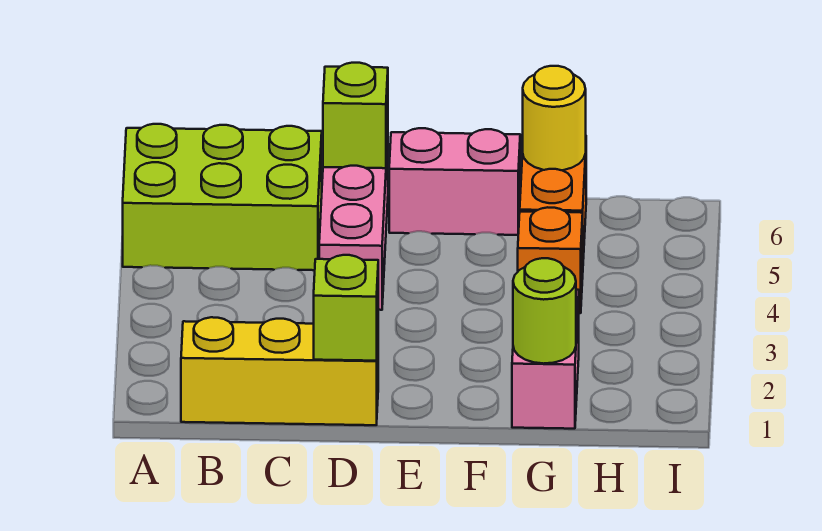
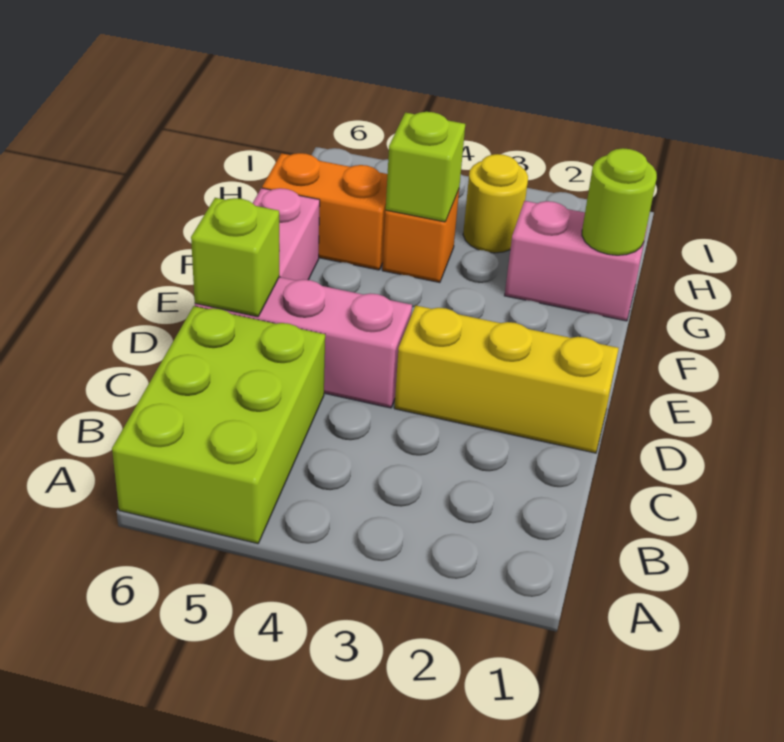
yellow brick B1:D1 level 1 -> yellow brick D1:D3 level 1
lime brick D1 level 2 -> lime brick G4 level 2
yellow round brick G6 level 2 -> yellow round brick H3 level 1

